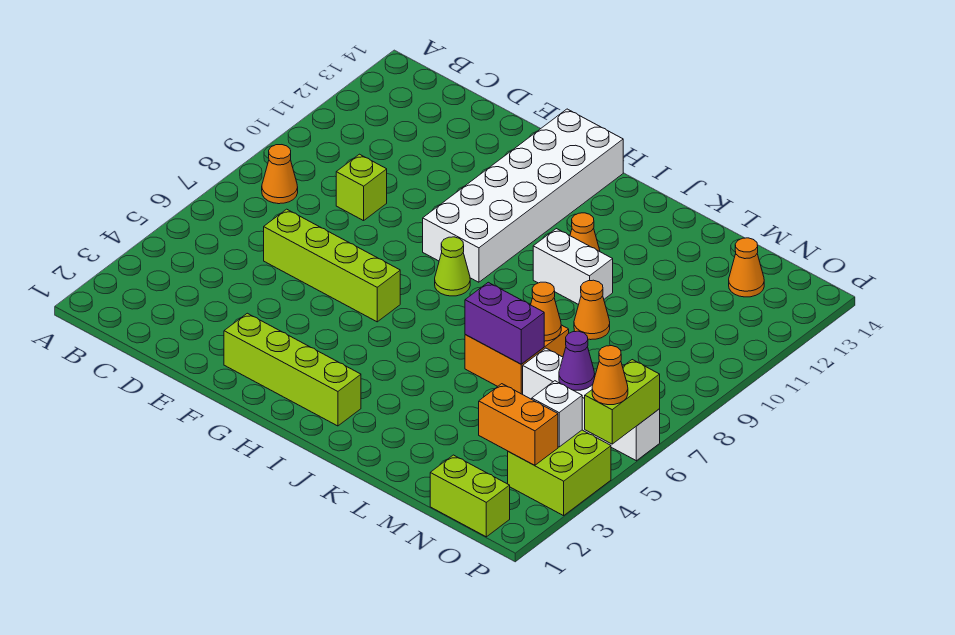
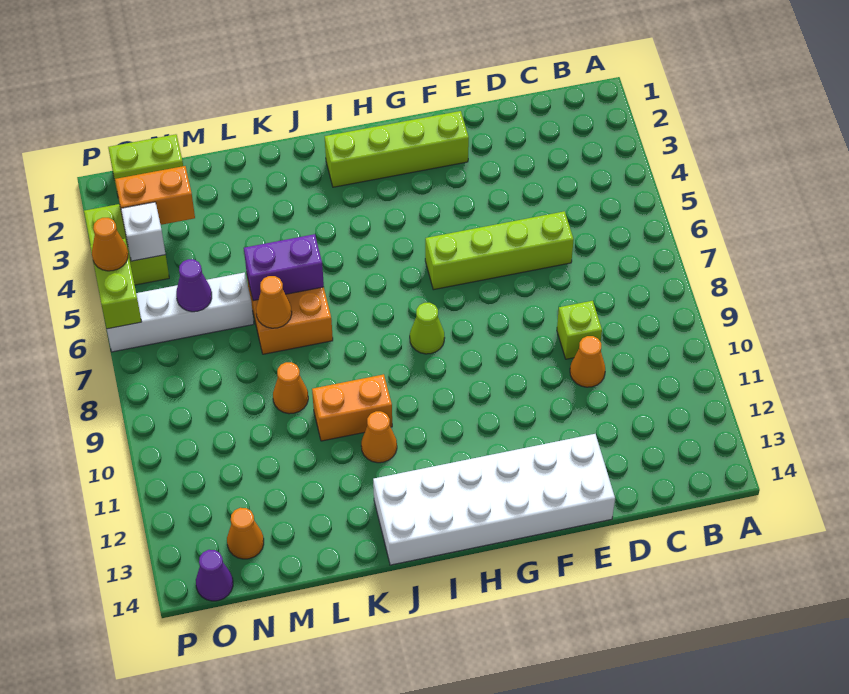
orange cone B8 level 1 -> orange cone D10 level 1
white brick G9:H14 level 1 -> white brick E13:J14 level 1
white brick J10:K10 level 1 -> orange brick J10:K10 level 1
none -> purple cone O14 level 1

